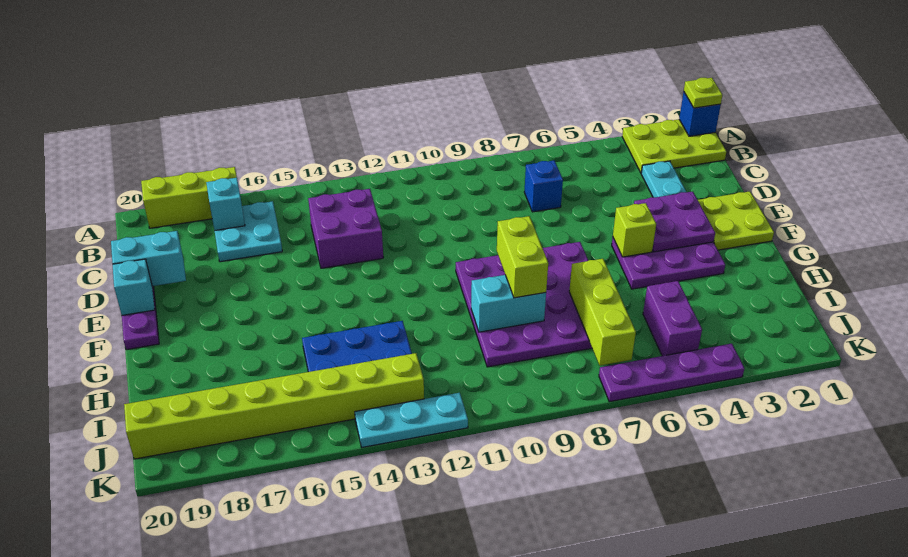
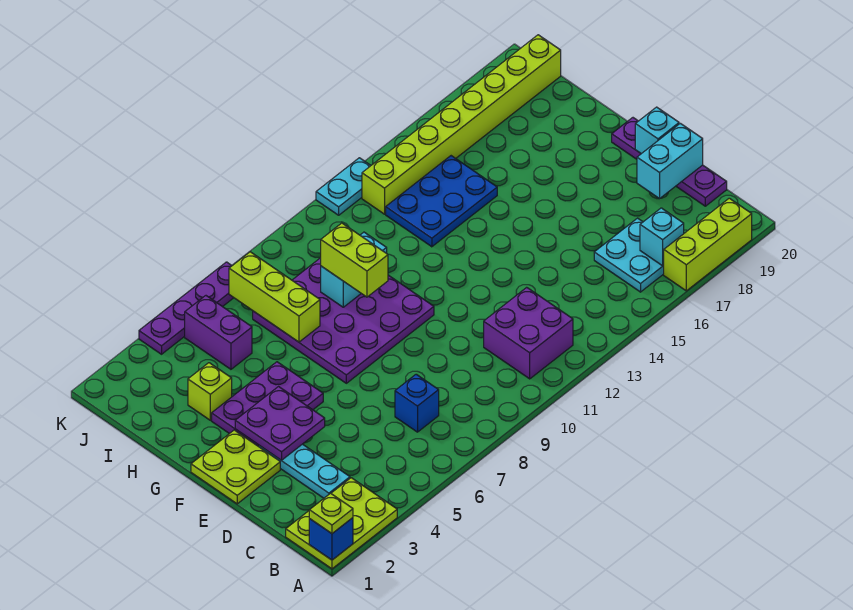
purple brick C13:D14 level 1 -> purple brick B11:C12 level 1
lime brick F5 level 2 -> lime brick H3 level 1
cyan plate K12:K14 level 1 -> cyan plate K12:K13 level 1

